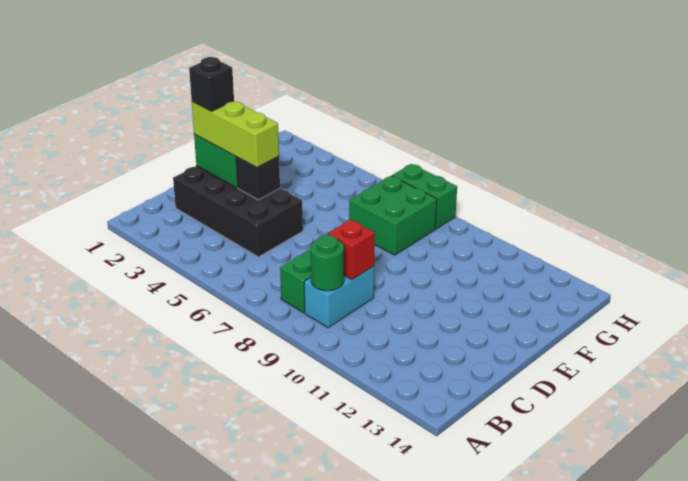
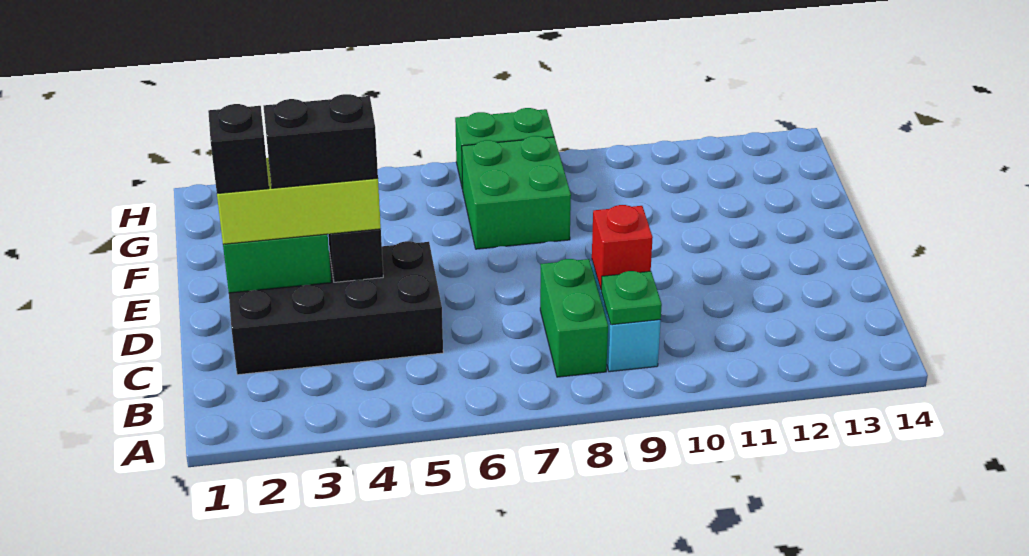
green round brick B9 level 2 -> green plate B9 level 2
none -> black brick D3:D4 level 4

